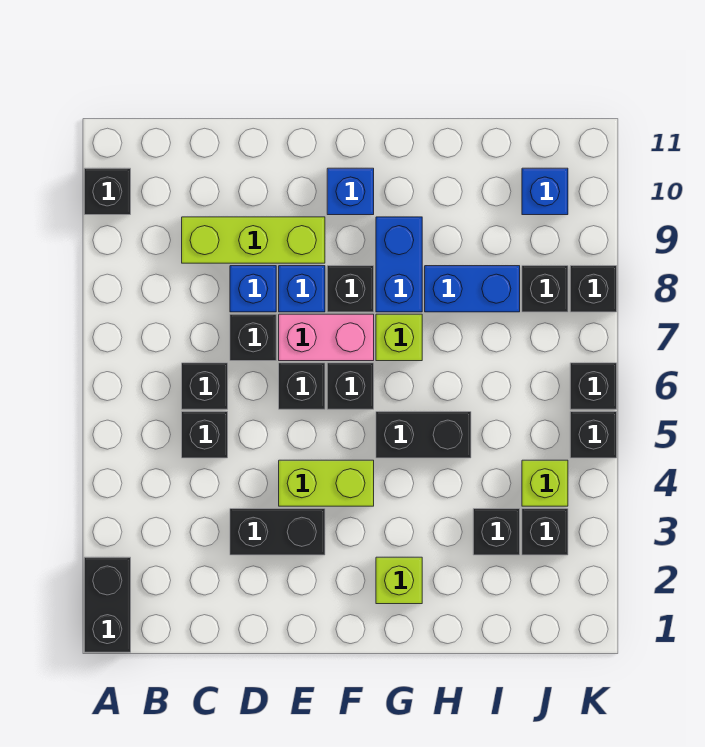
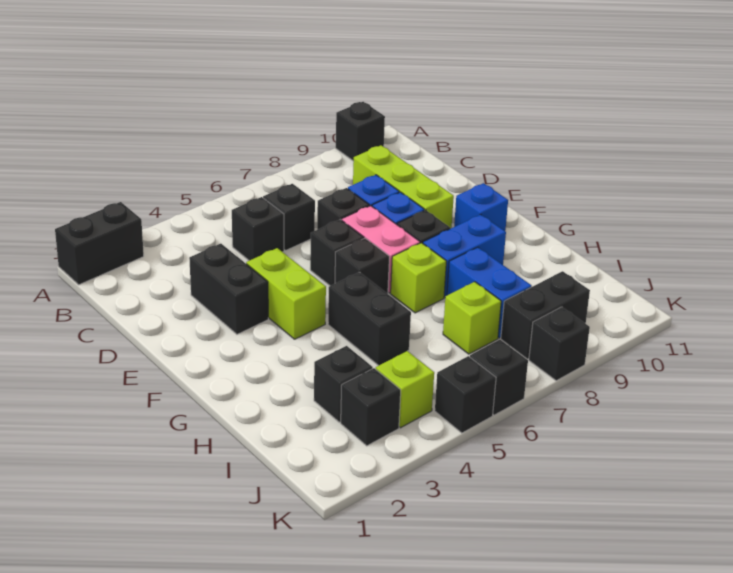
lime brick G2 level 1 -> lime brick I7 level 1
black brick J8 level 1 -> black brick J8:J9 level 1
blue brick J10 level 1 -> none

